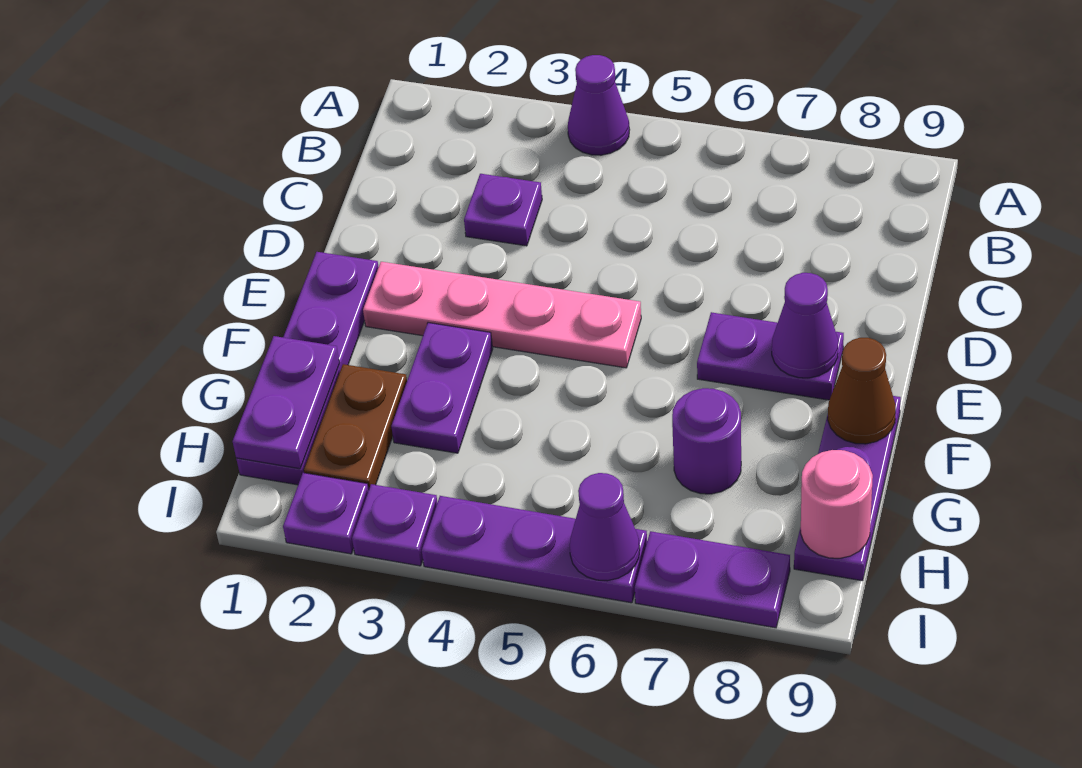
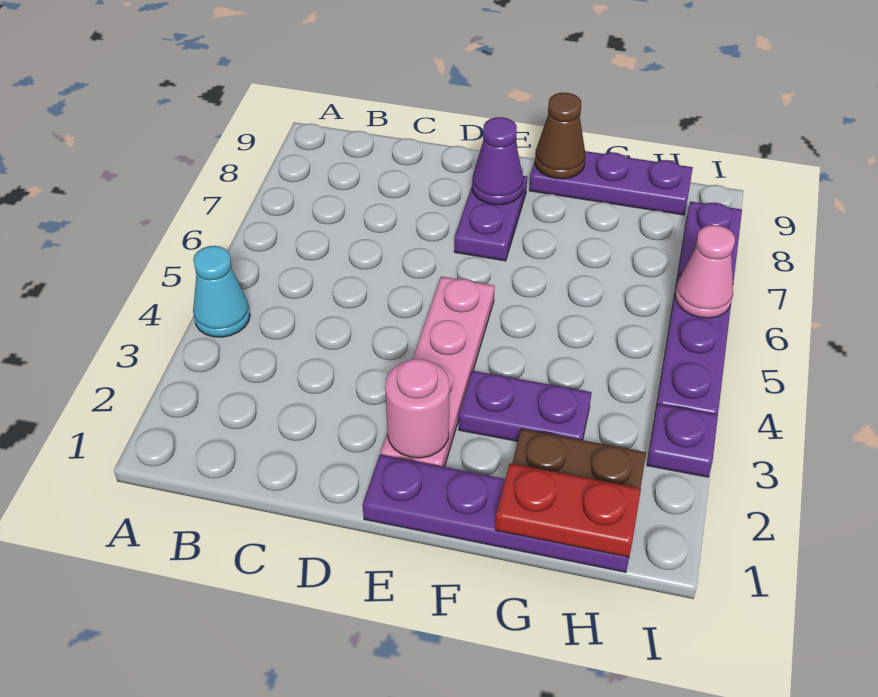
purple cone A4 level 1 -> cyan cone A4 level 1
purple plate C3 level 1 -> none
purple plate G1:H1 level 2 -> red plate G1:H1 level 2
purple round brick G7 level 1 -> none
pink round brick H9 level 2 -> pink round brick E2 level 2
purple plate I2 level 1 -> none
purple cone I6 level 2 -> pink cone I6 level 2

